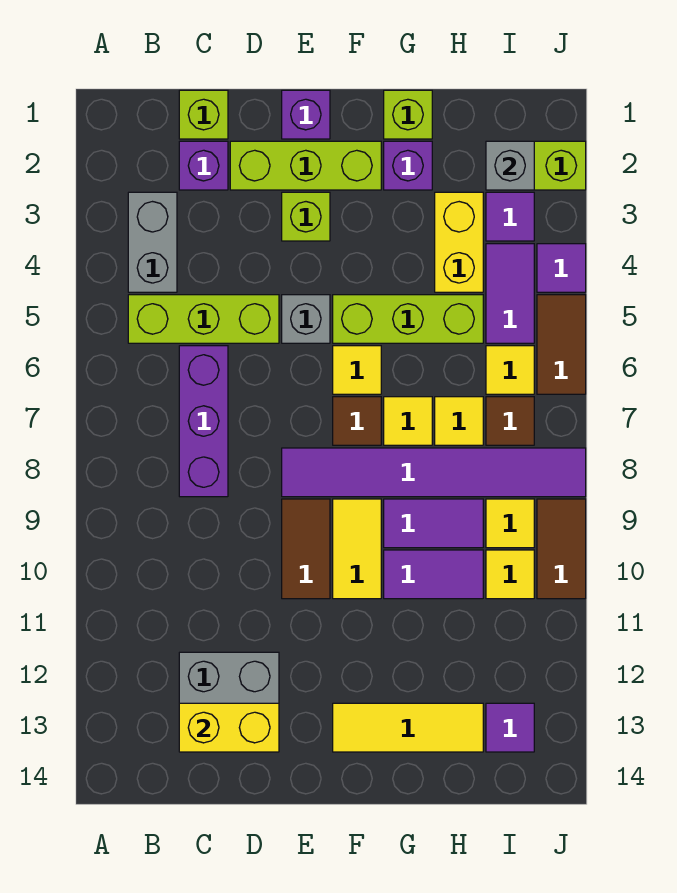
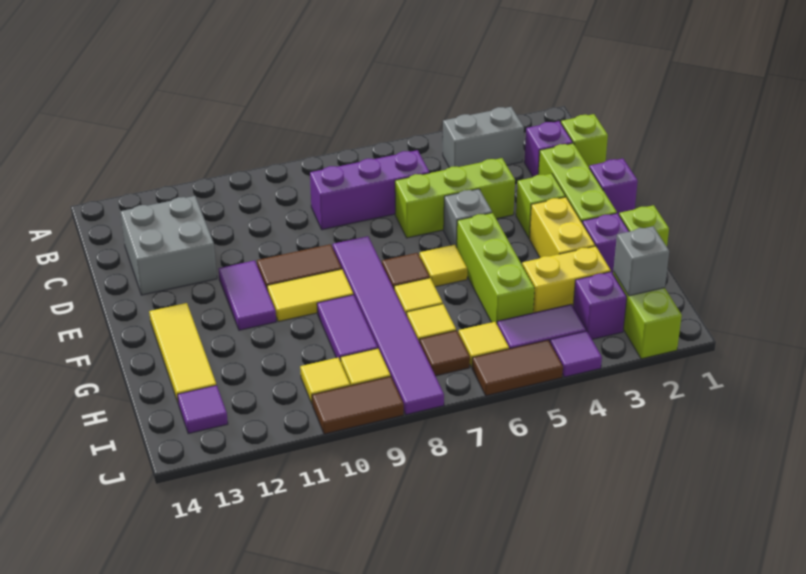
lime brick B5:D5 level 1 -> lime brick D4:D6 level 1
yellow brick C13:D13 level 2 -> yellow brick F3:G3 level 1
purple tile G10:H10 level 1 -> purple tile E11:F11 level 1
purple tile I3 level 1 -> purple brick I3 level 1

